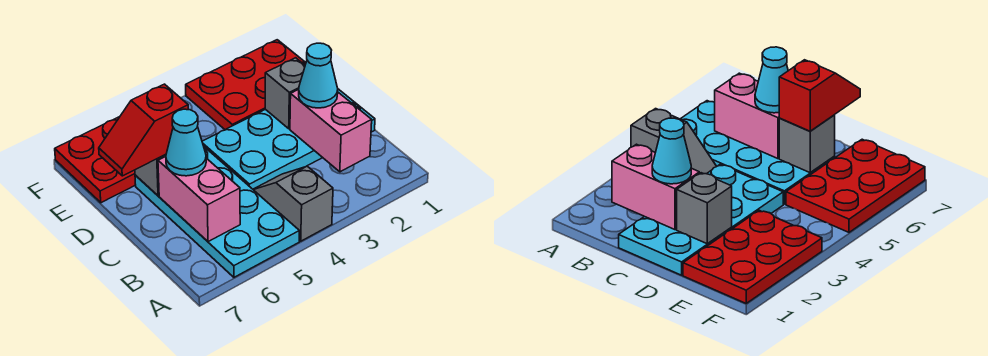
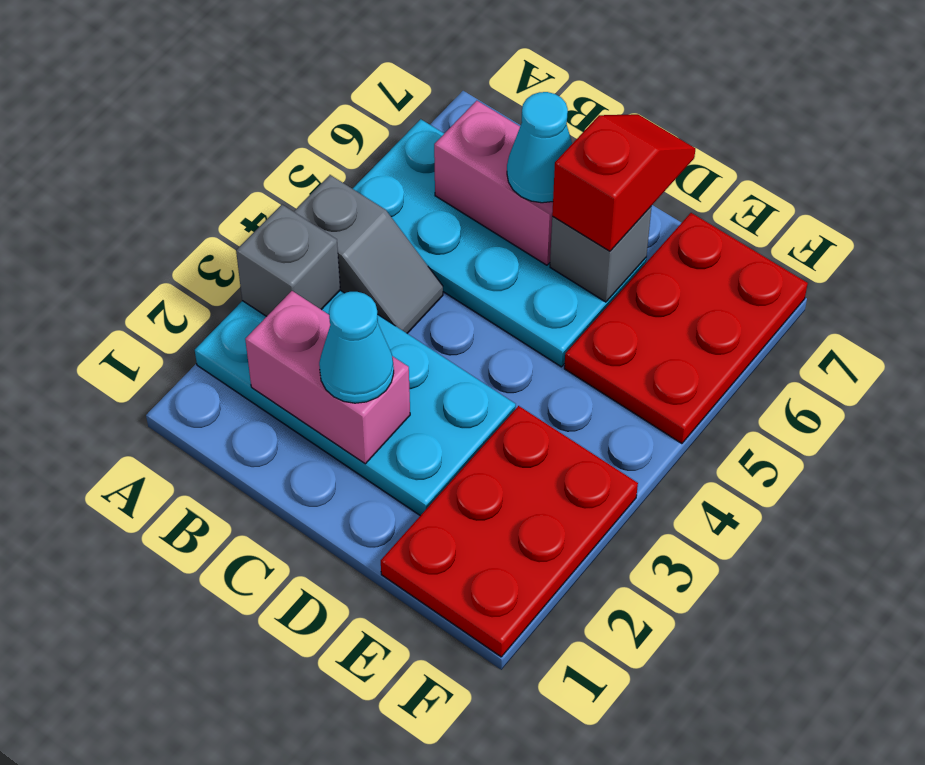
cyan plate C1:D4 level 1 -> cyan plate A2:D3 level 1
grey brick D2 level 2 -> grey brick A3 level 2

